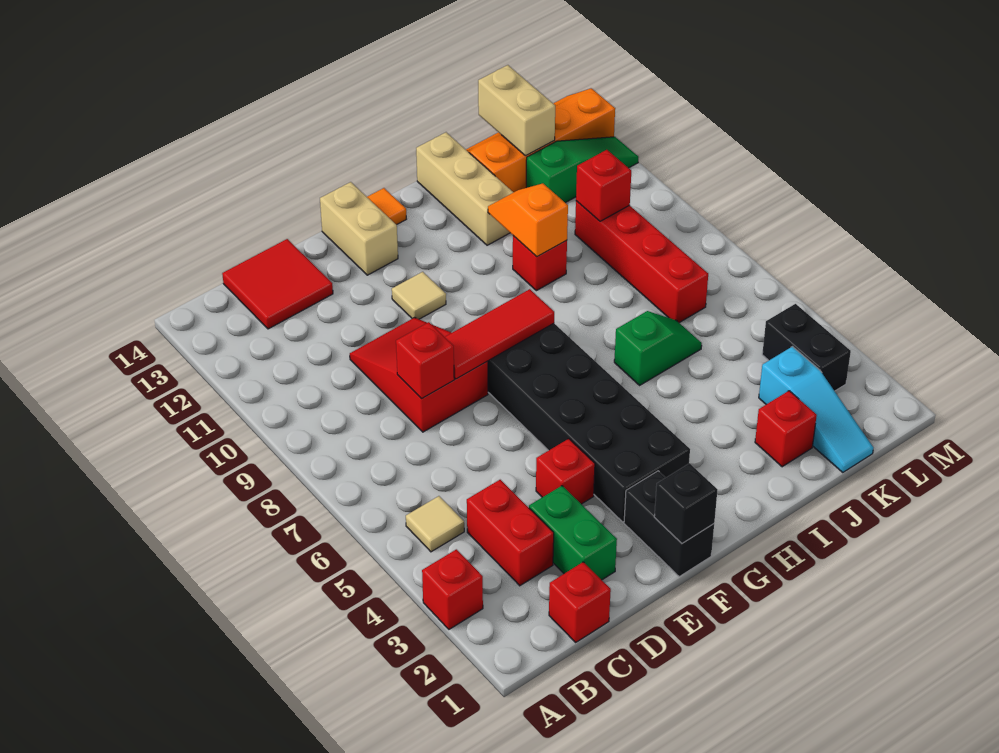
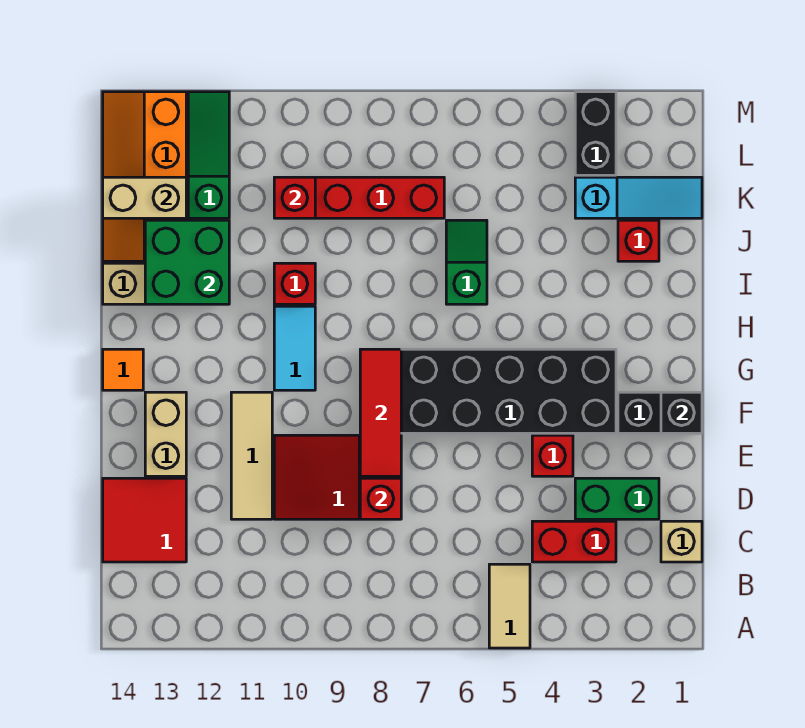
red brick A3 level 1 -> none
tan tile B5 level 1 -> tan tile A5:B5 level 1
red brick C1 level 1 -> tan brick C1 level 1
tan tile F11 level 1 -> tan tile D11:F11 level 1
tan brick F13:F14 level 1 -> tan brick E13:F13 level 1
none -> cyan tile G10:H10 level 1
orange slope I10:I11 level 2 top 10 -> none
none -> green brick I12:J13 level 2
black brick L3:L4 level 1 -> black brick L3:M3 level 1

